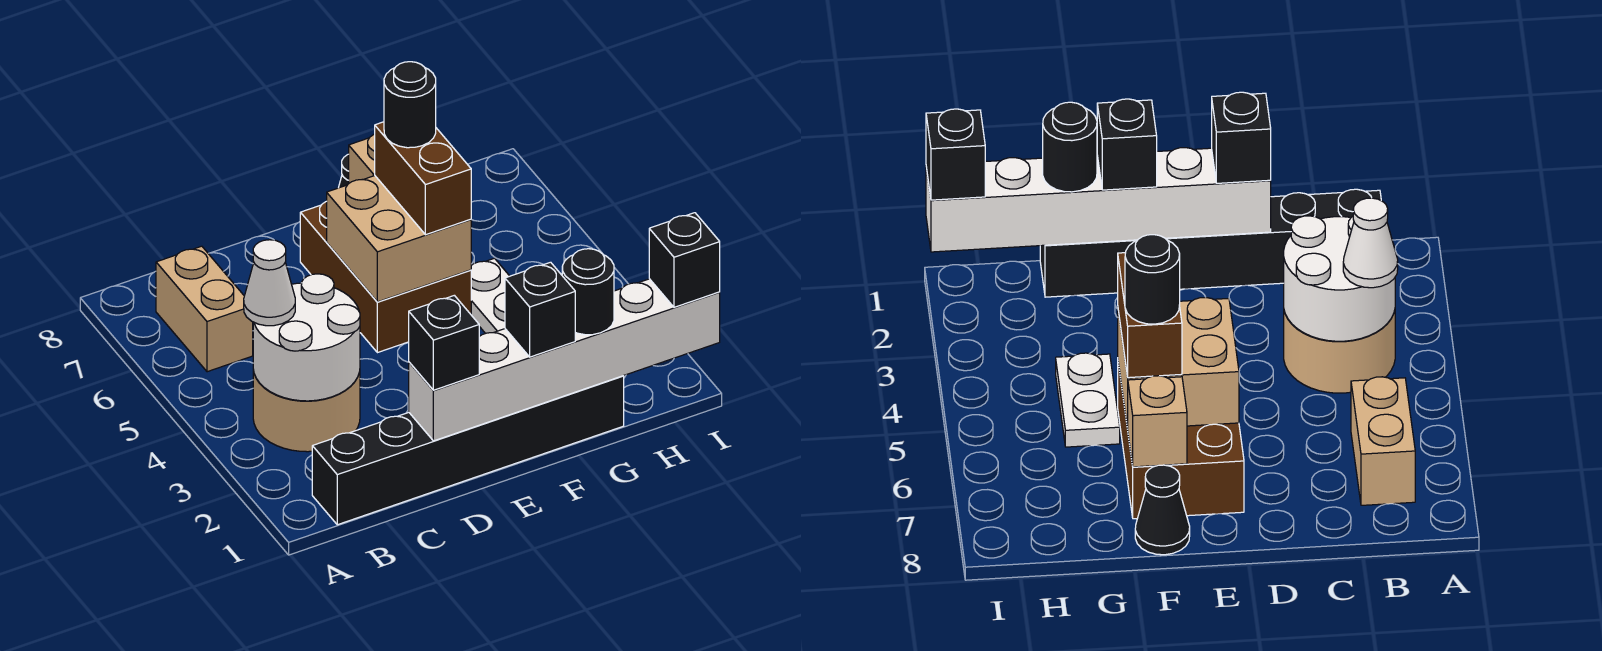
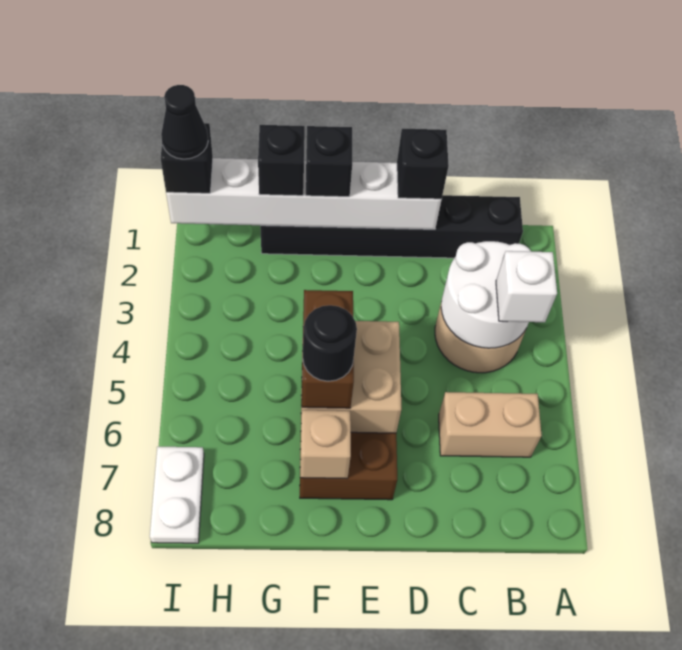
white cone B4 level 3 -> white brick B4 level 3
tan brick B6:B7 level 1 -> tan brick B6:C6 level 1
black cone F8 level 1 -> black cone I1 level 4
black round brick G1 level 3 -> black brick G1 level 3
white plate G4:G5 level 1 -> white plate I7:I8 level 1

